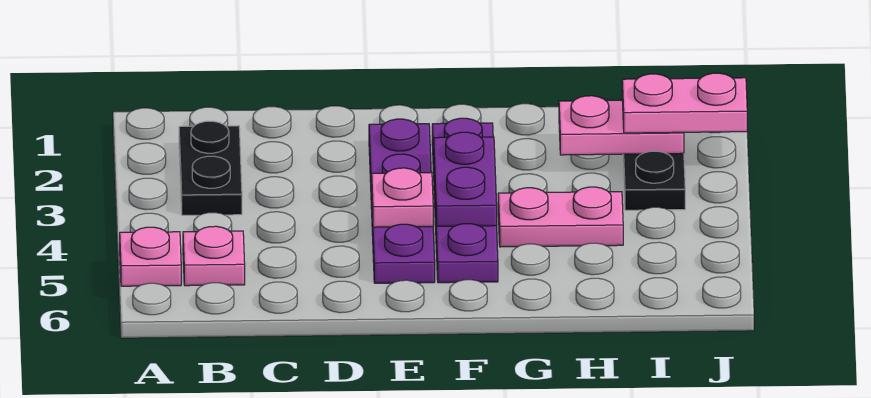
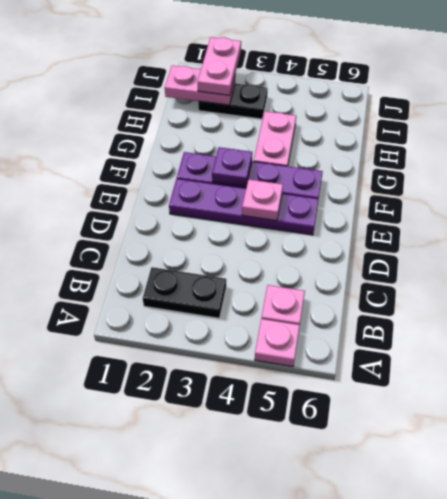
purple plate F3:F4 level 2 -> purple plate F3 level 2
pink plate H2:I2 level 2 -> pink plate I1:I2 level 2

